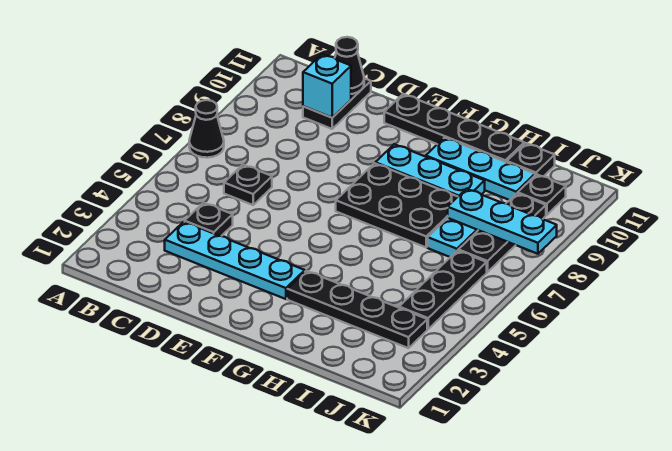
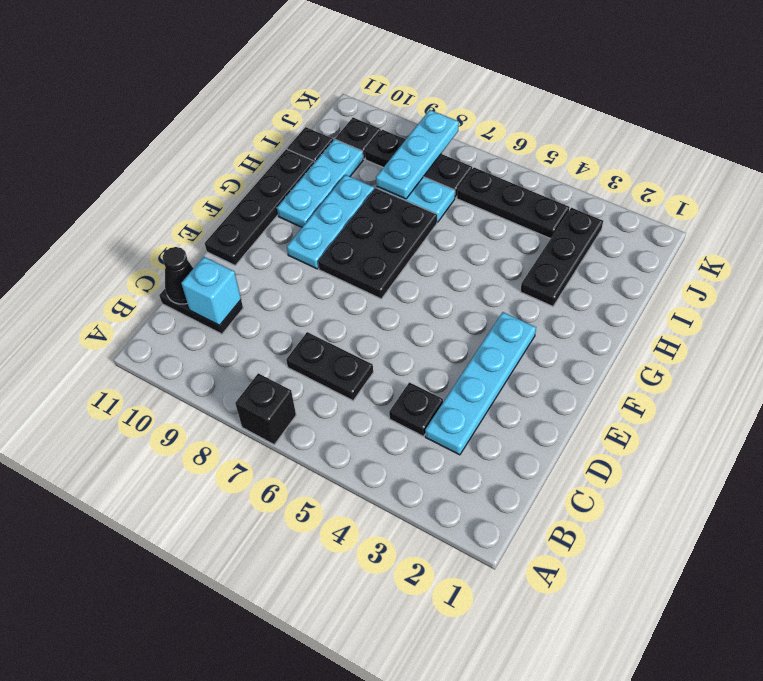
black cone A7 level 1 -> black brick A7 level 1
black plate C6 level 1 -> black plate C6:C7 level 1
black plate G3:J3 level 1 -> black plate H3:J3 level 1

